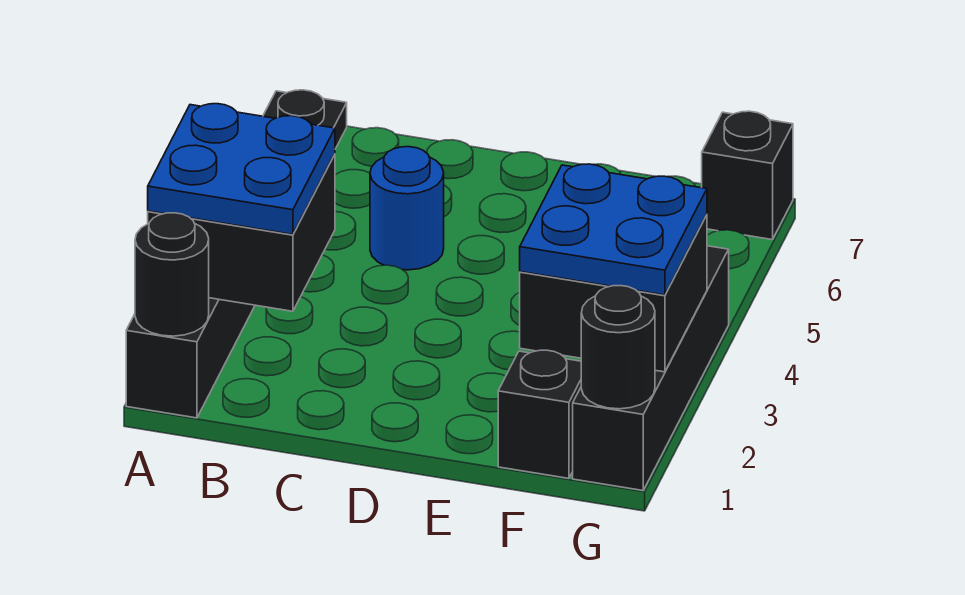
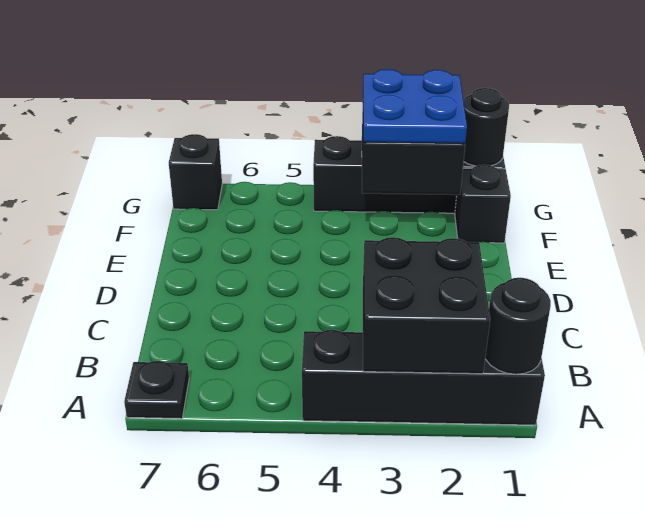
blue plate A2:B3 level 3 -> none
blue round brick C5 level 1 -> none

